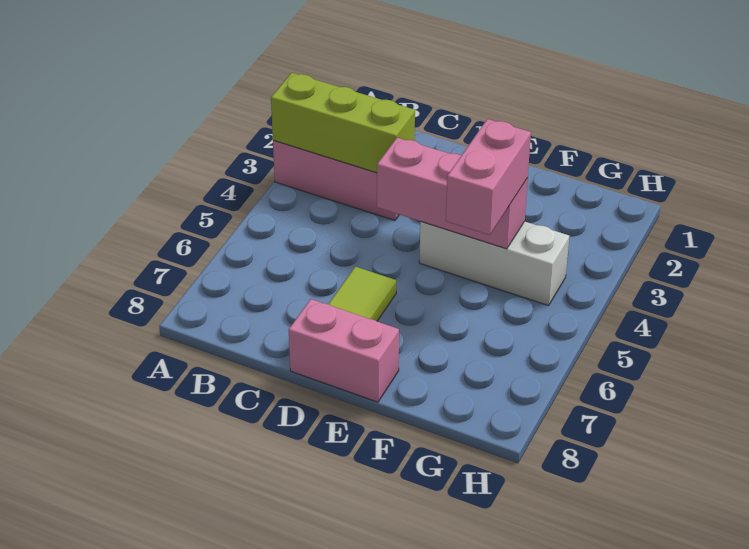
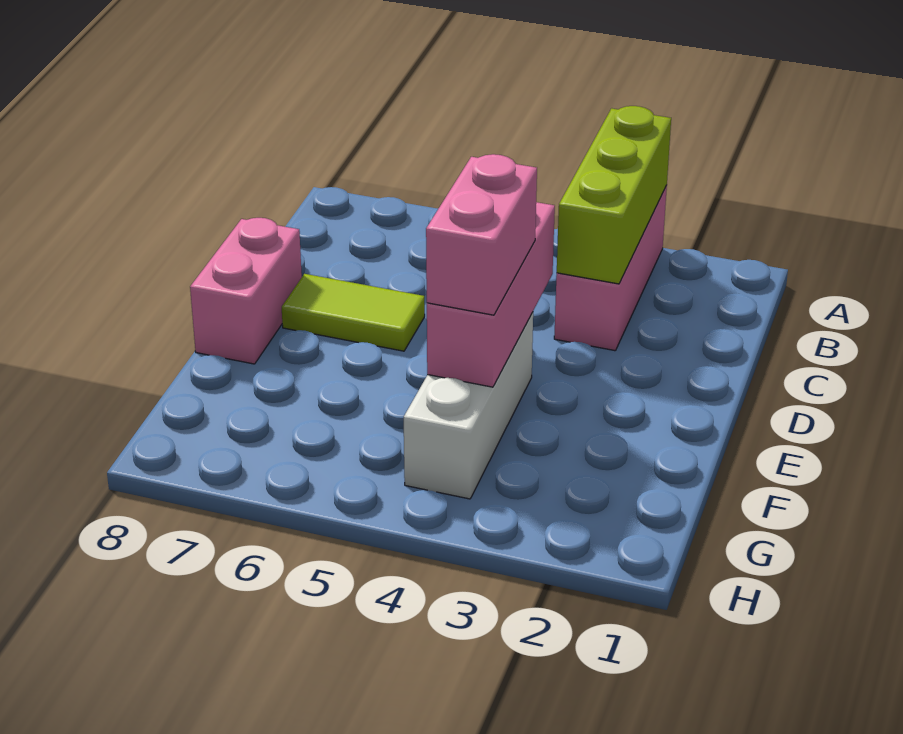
pink brick F4:F5 level 3 -> pink brick E4:F4 level 3

